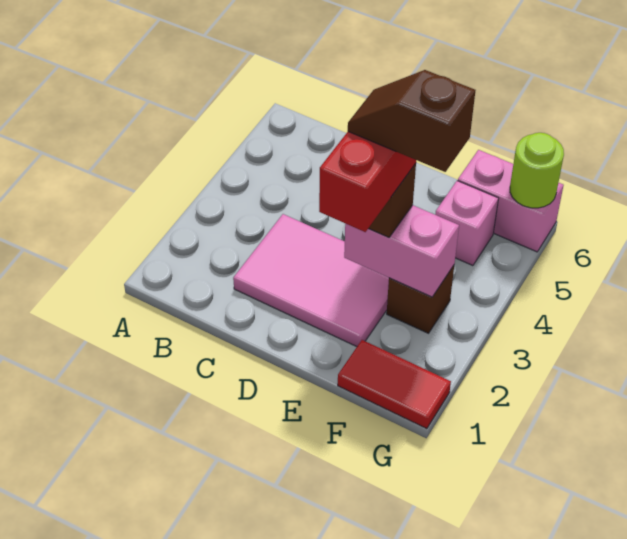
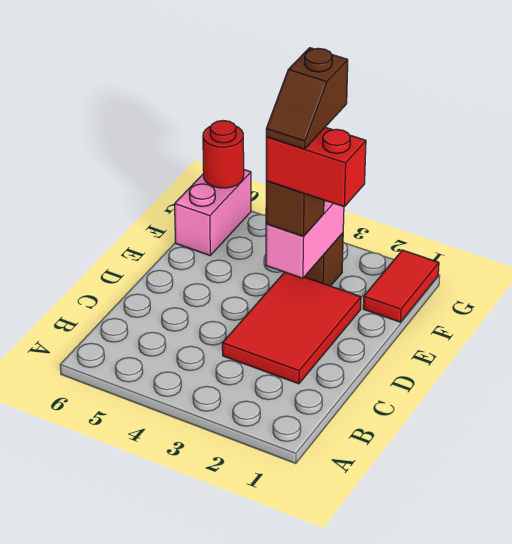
pink tile C2:E3 level 1 -> red tile C2:E3 level 1
pink brick F5 level 1 -> none
lime round brick G6 level 2 -> red round brick G6 level 2

